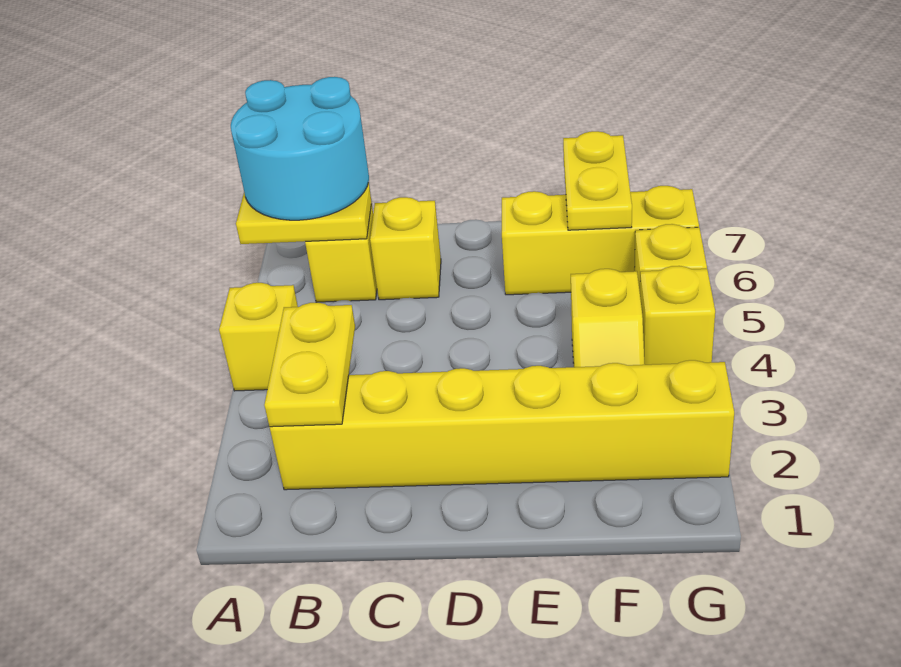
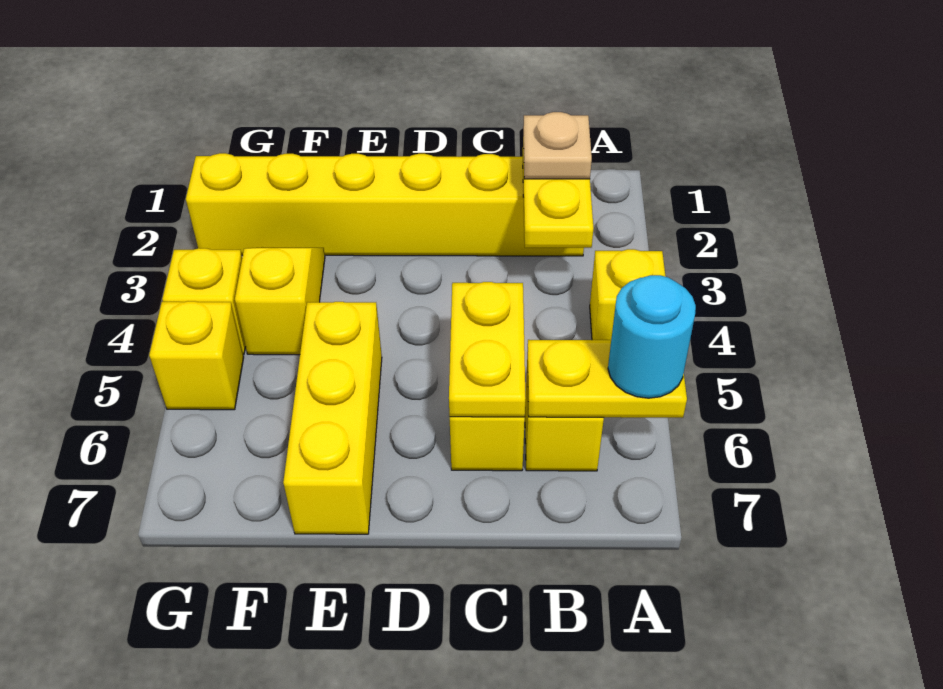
cyan round brick A6:B7 level 3 -> cyan round brick A6 level 3
none -> tan plate B2 level 3
yellow brick E6:G6 level 1 -> yellow brick E5:E7 level 1
yellow plate F6:F7 level 2 -> yellow plate C5:C6 level 2

